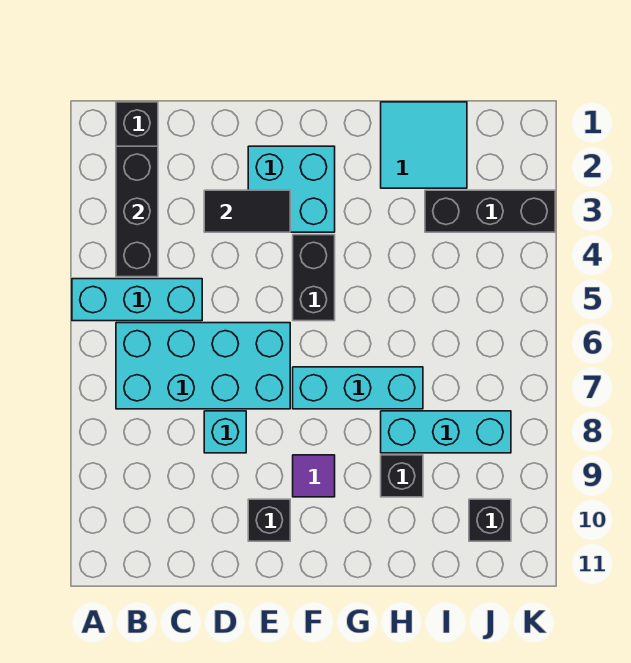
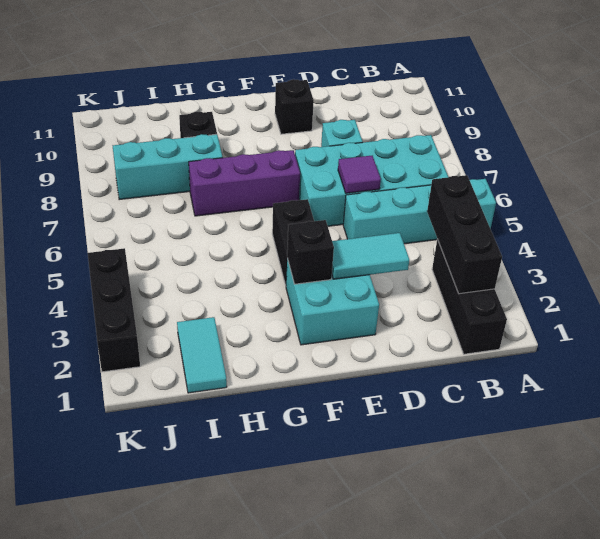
cyan brick A5:C5 level 1 -> cyan brick A5:D5 level 1
black tile D3:E3 level 2 -> cyan tile D3:E3 level 2
cyan brick F7:H7 level 1 -> purple brick F7:H7 level 1
purple tile F9 level 1 -> purple tile D6 level 2
cyan tile H1:I2 level 1 -> cyan tile I1:I2 level 1
black brick I3:K3 level 1 -> black brick K2:K4 level 1
black brick J10 level 1 -> black brick F3 level 2

